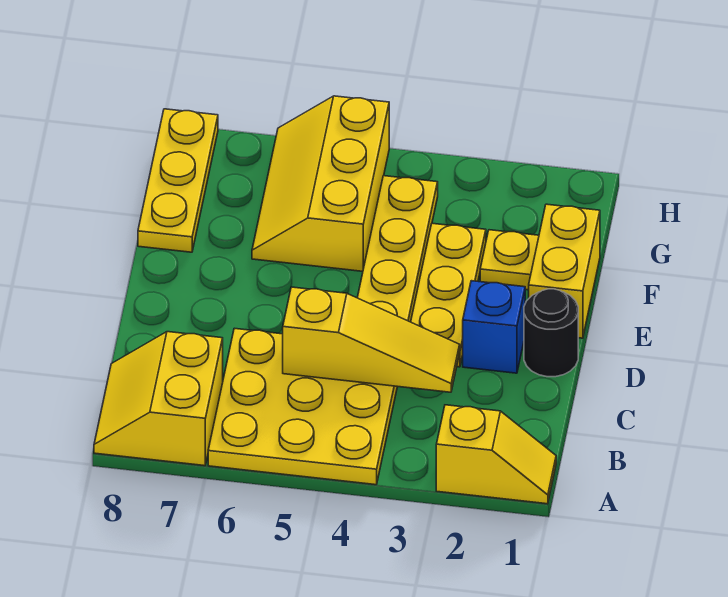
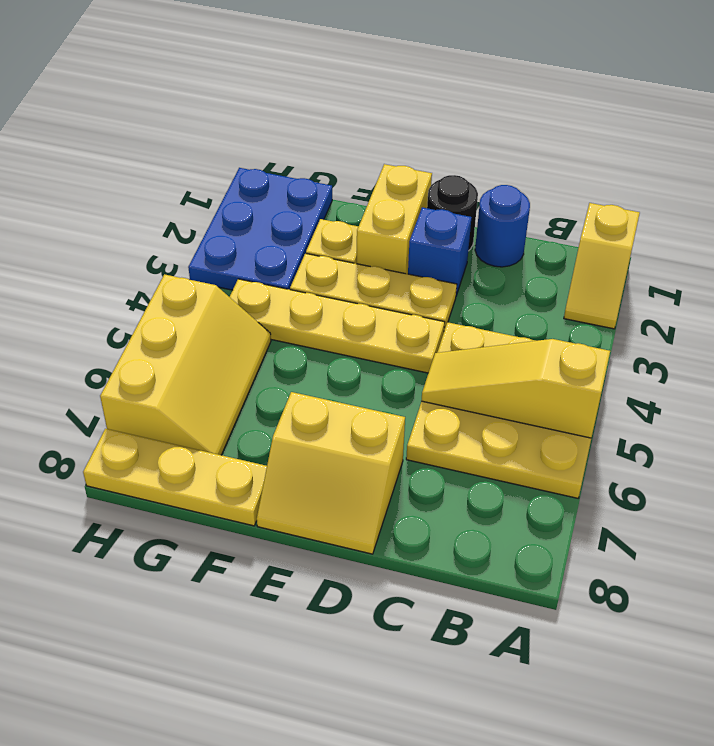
yellow slope A1:A2 level 1 top 2 -> yellow slope A1:A2 level 1 top 1
yellow slope A7:B8 level 1 top 7 -> yellow slope D7:E8 level 1 top 7
none -> blue round brick C1 level 1
yellow slope C3:C5 level 2 top 5 -> yellow slope A5:C5 level 2 top A
yellow brick E1:F1 level 1 -> yellow brick E1:E2 level 1
yellow slope F5:H6 level 1 top 5 -> yellow slope G5:H7 level 1 top H
none -> blue plate G1:H3 level 1

